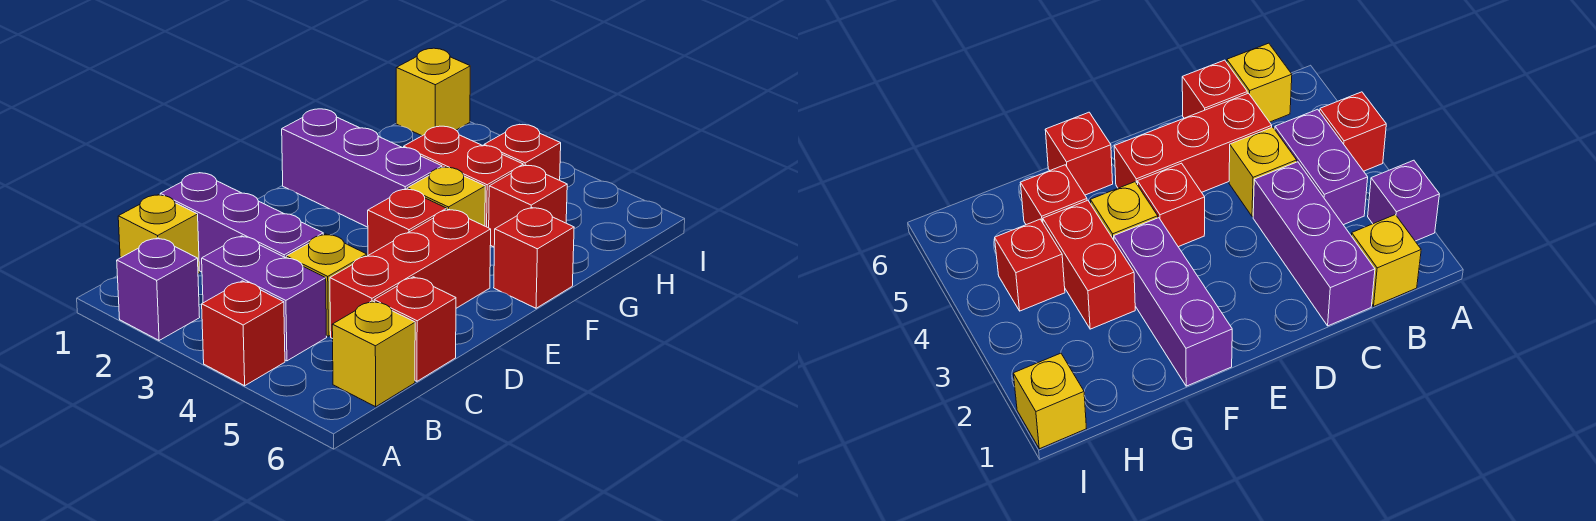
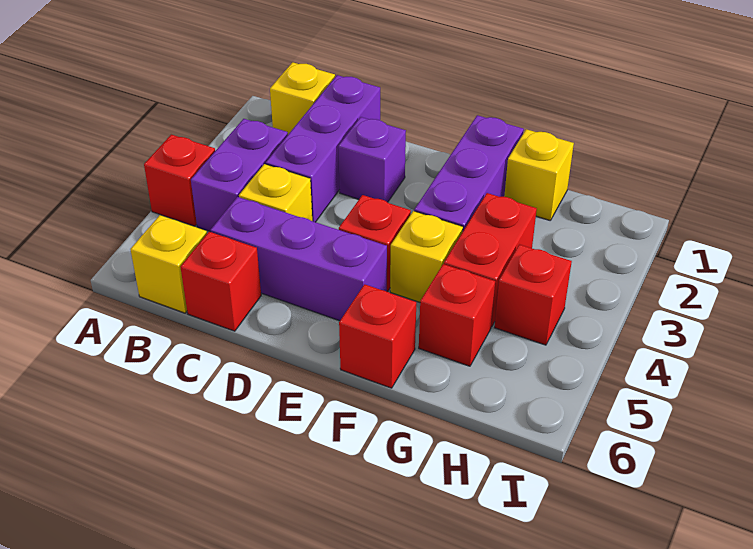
purple brick A2 level 1 -> purple brick D2 level 1
red brick C5:E5 level 1 -> purple brick C5:E5 level 1
yellow brick I1 level 1 -> yellow brick G1 level 1

